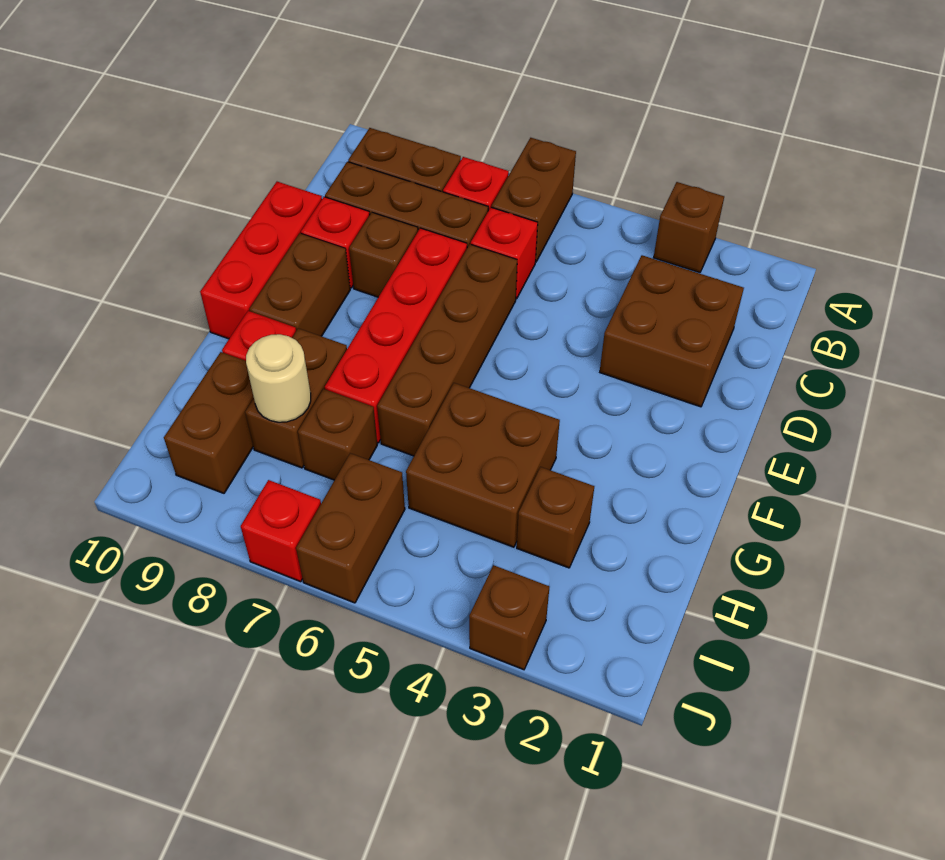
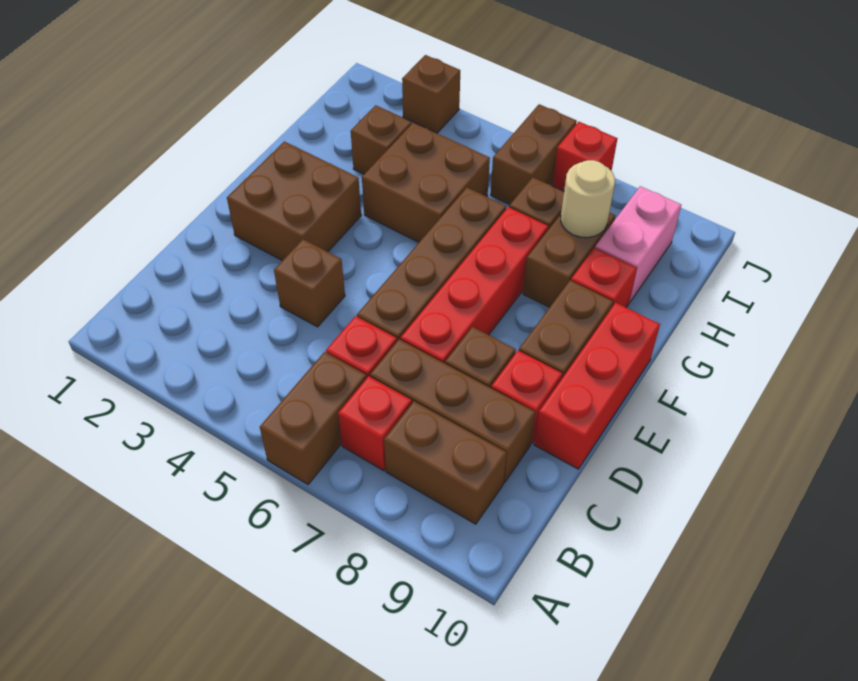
brown brick A3 level 1 -> brown brick D4 level 1
brown brick C2:D3 level 1 -> brown brick E2:F3 level 1
brown brick H9:I9 level 1 -> pink brick H9:I9 level 1

